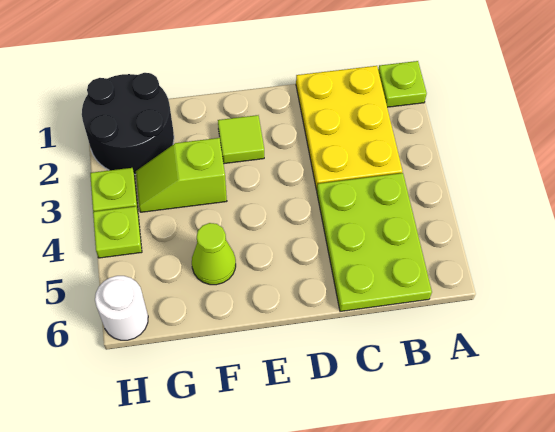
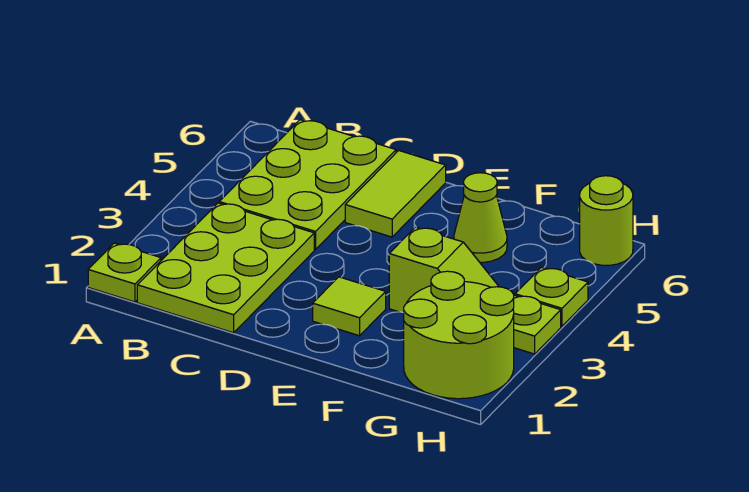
yellow plate B1:C3 level 1 -> lime plate B1:C3 level 1
none -> lime tile D5:D6 level 1
black round brick G1:H2 level 1 -> lime round brick G1:H2 level 1
white round brick H6 level 1 -> lime round brick H6 level 1

